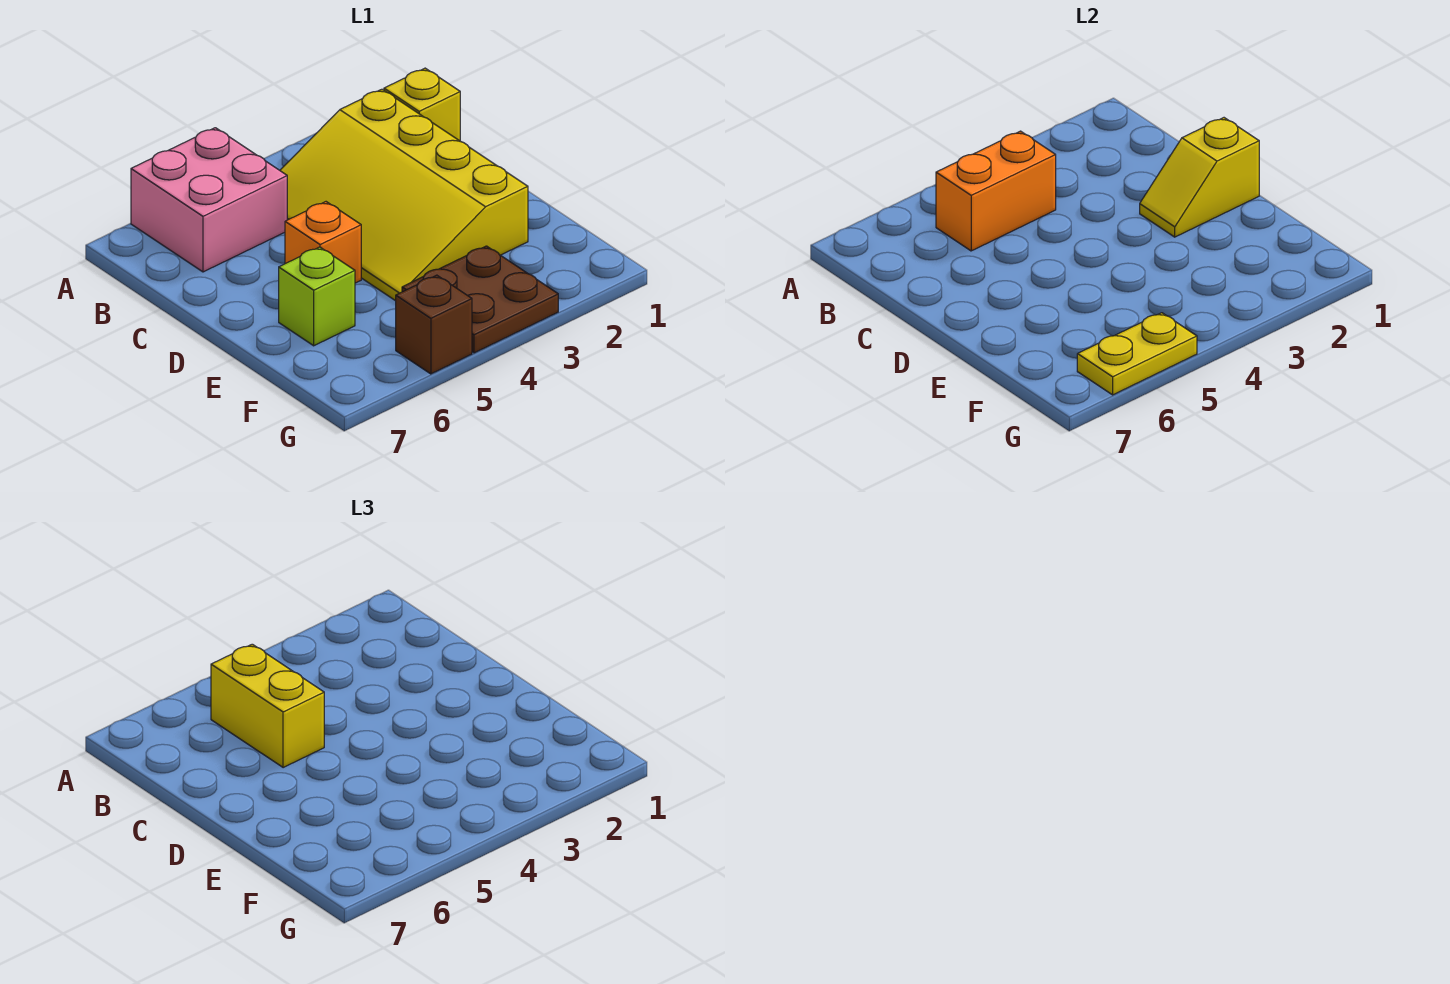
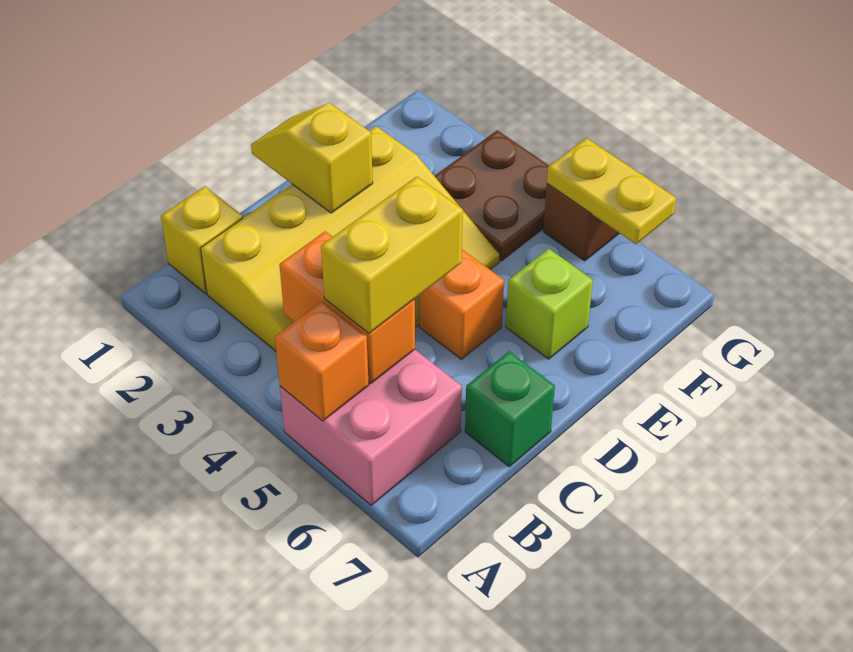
none -> orange brick A5 level 2
none -> green brick C7 level 1
yellow slope D1:D2 level 2 top 1 -> yellow slope D1:D2 level 2 top 2

